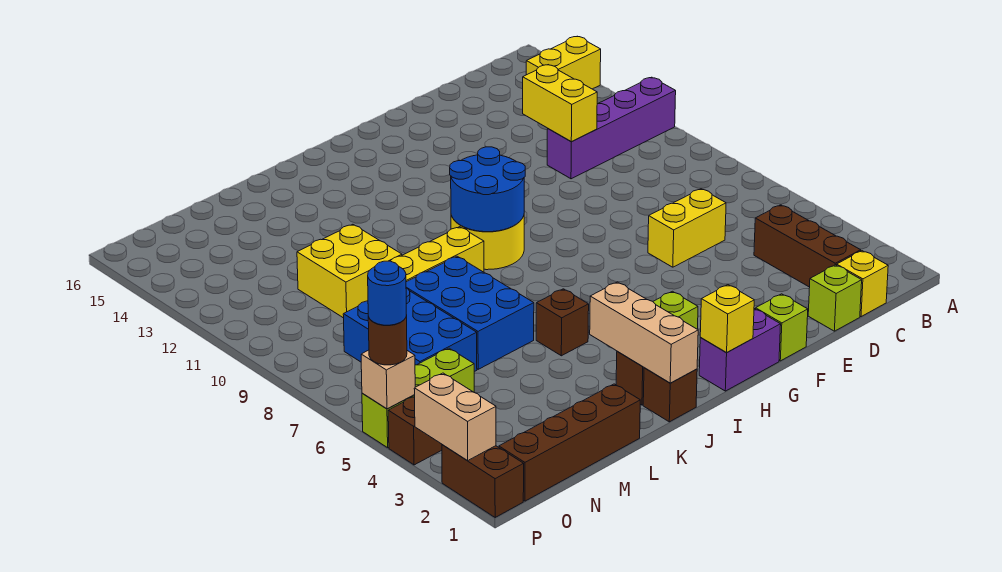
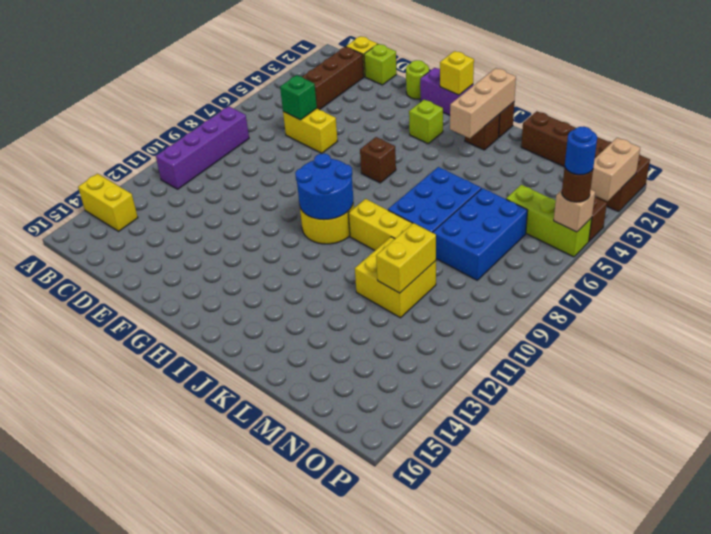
purple brick A11:D11 level 1 -> purple brick B8:B11 level 1
none -> green brick D6 level 2
yellow brick D11:D12 level 2 -> yellow brick M10:M11 level 2
lime brick F1 level 1 -> lime round brick F1 level 1
brown brick J5 level 1 -> brown brick H6 level 1

